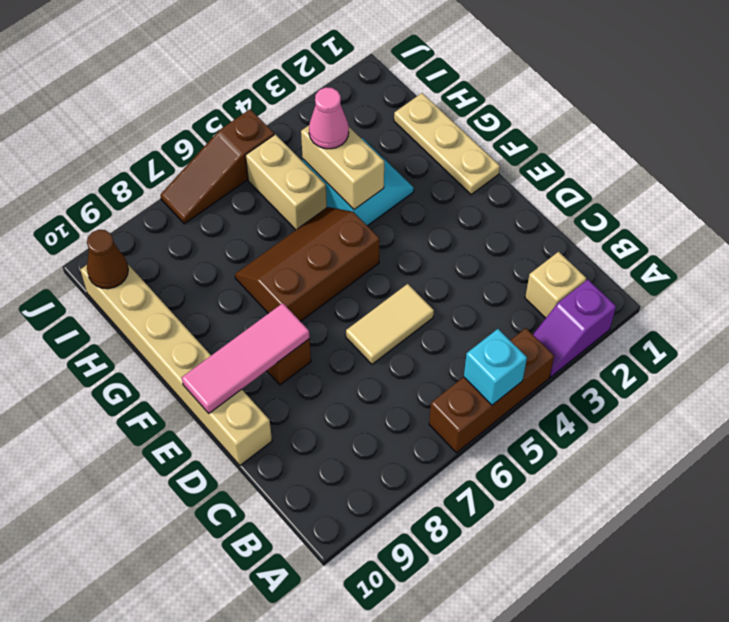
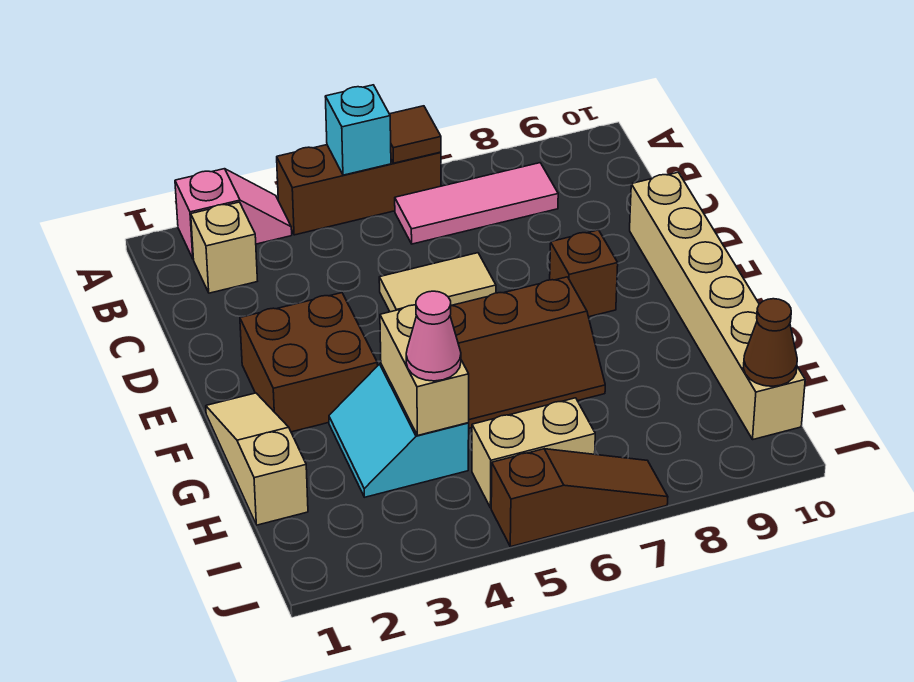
purple slope A2:A3 level 1 top 2 -> pink slope A2:A3 level 1 top 2
none -> brown tile A6 level 2
none -> brown brick E2:F3 level 1
pink tile E8:E10 level 2 -> pink tile B6:B8 level 1
tan plate F1:H1 level 1 -> tan slope F1:H1 level 1 top H
tan brick H5:I5 level 1 -> tan brick I5:I6 level 1

